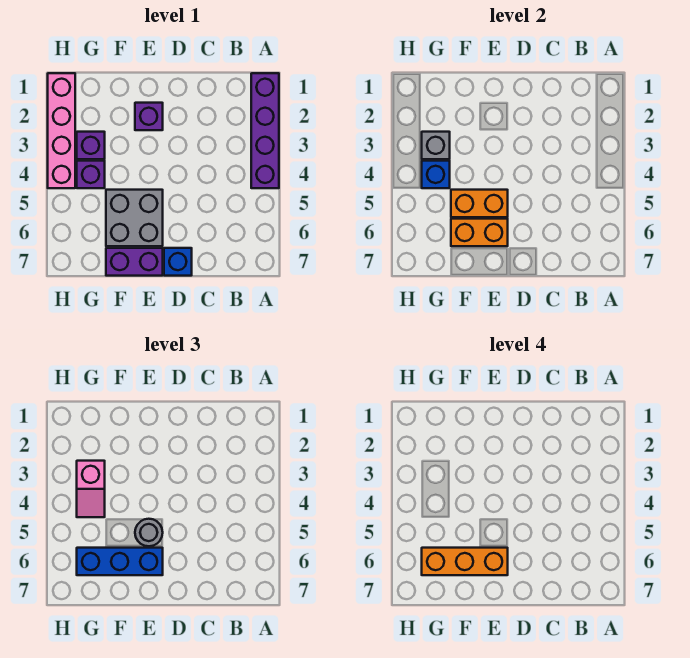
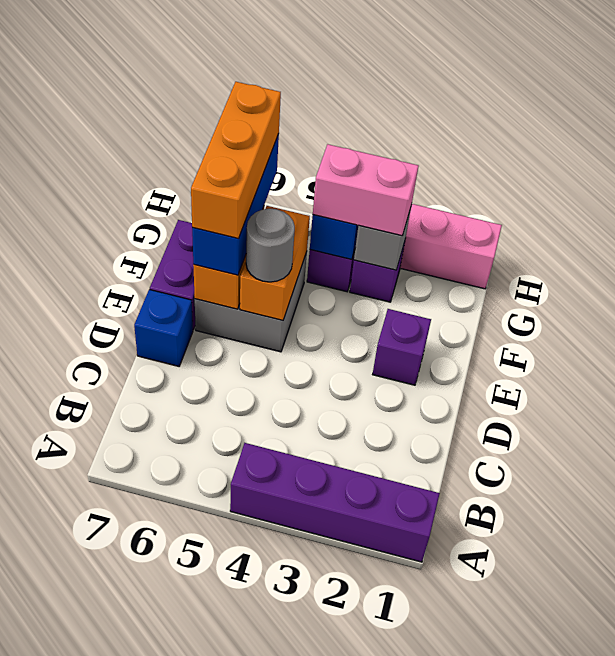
pink slope G3:G4 level 3 top 3 -> pink brick G3:G4 level 3

